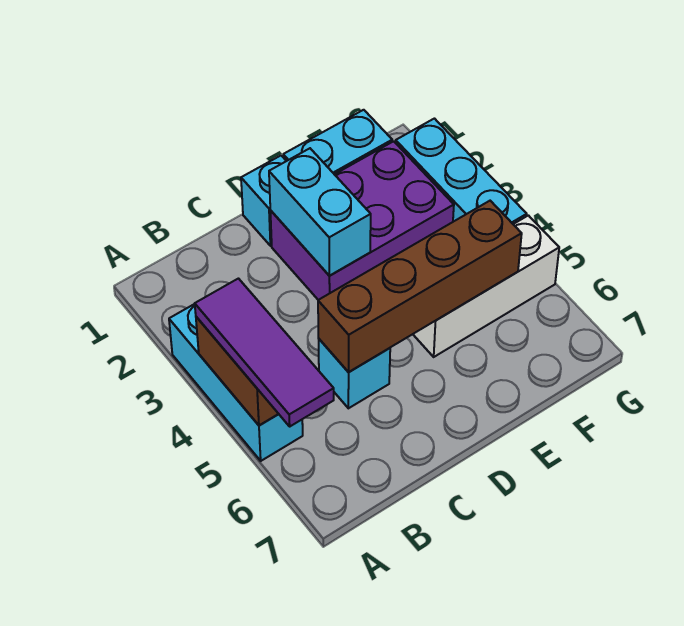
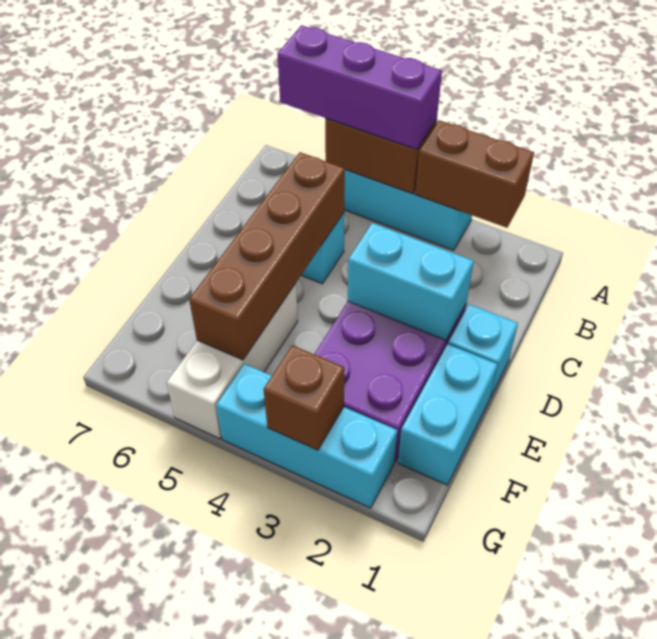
none -> brown brick A2:A3 level 2
purple tile A4:A6 level 3 -> purple brick A4:A6 level 3
none -> brown brick G3 level 2

